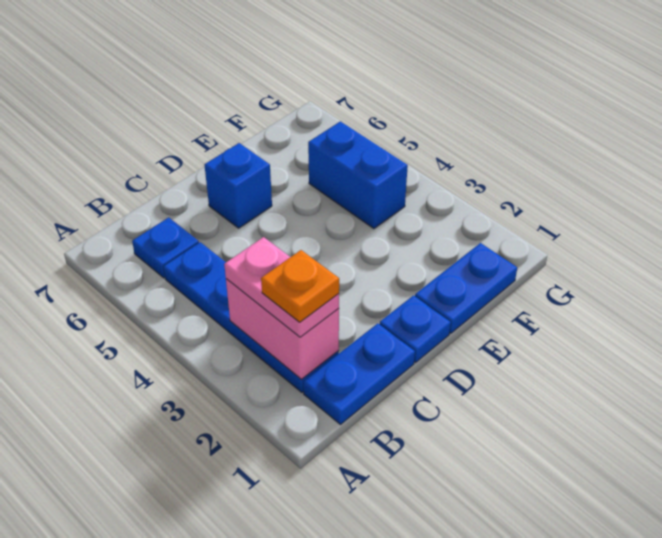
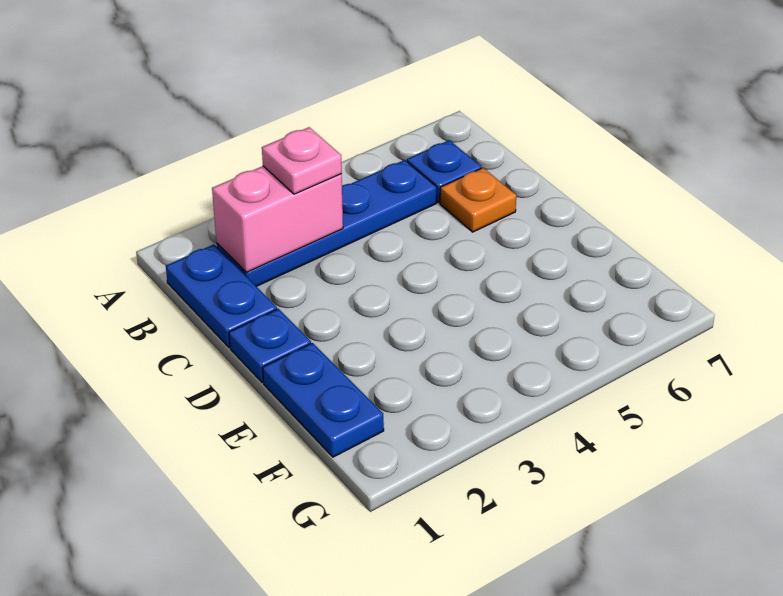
pink plate B2:B3 level 3 -> pink plate B3 level 3
orange plate B2 level 4 -> orange plate C6 level 1
blue brick D6 level 1 -> none
blue brick F4:F5 level 1 -> none

